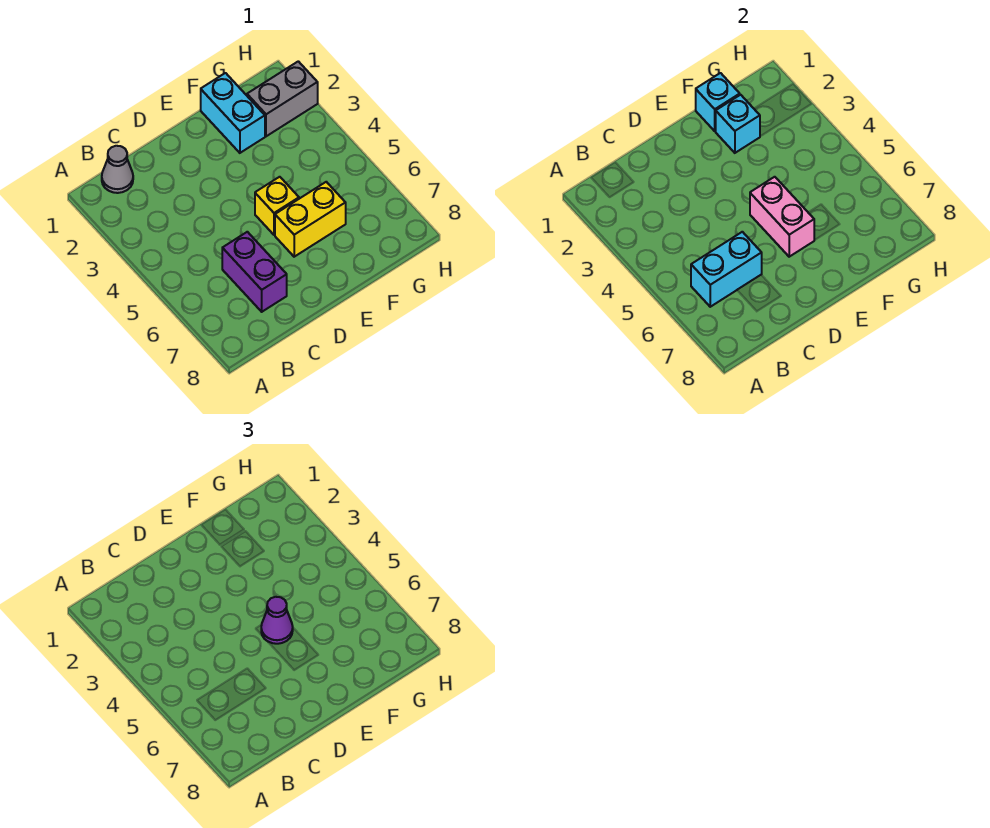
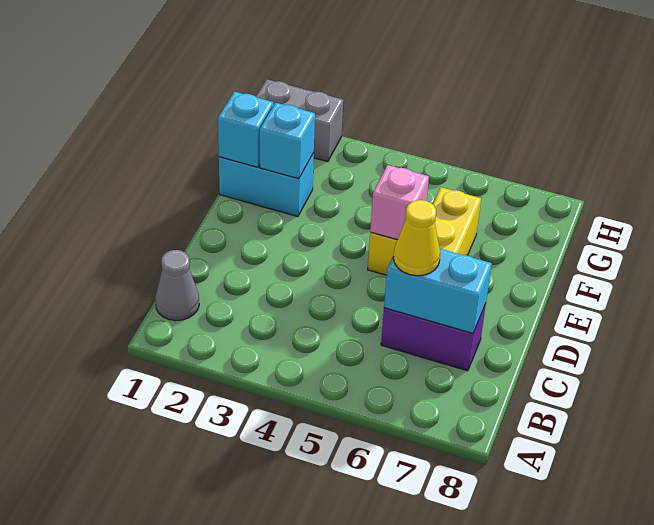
cyan brick B6:C6 level 2 -> cyan brick C6:C7 level 2
none -> yellow cone C6 level 3
pink brick E5:E6 level 2 -> pink brick E5 level 2
purple cone E5 level 3 -> none
grey brick G2:H2 level 1 -> grey brick H1:H2 level 1

